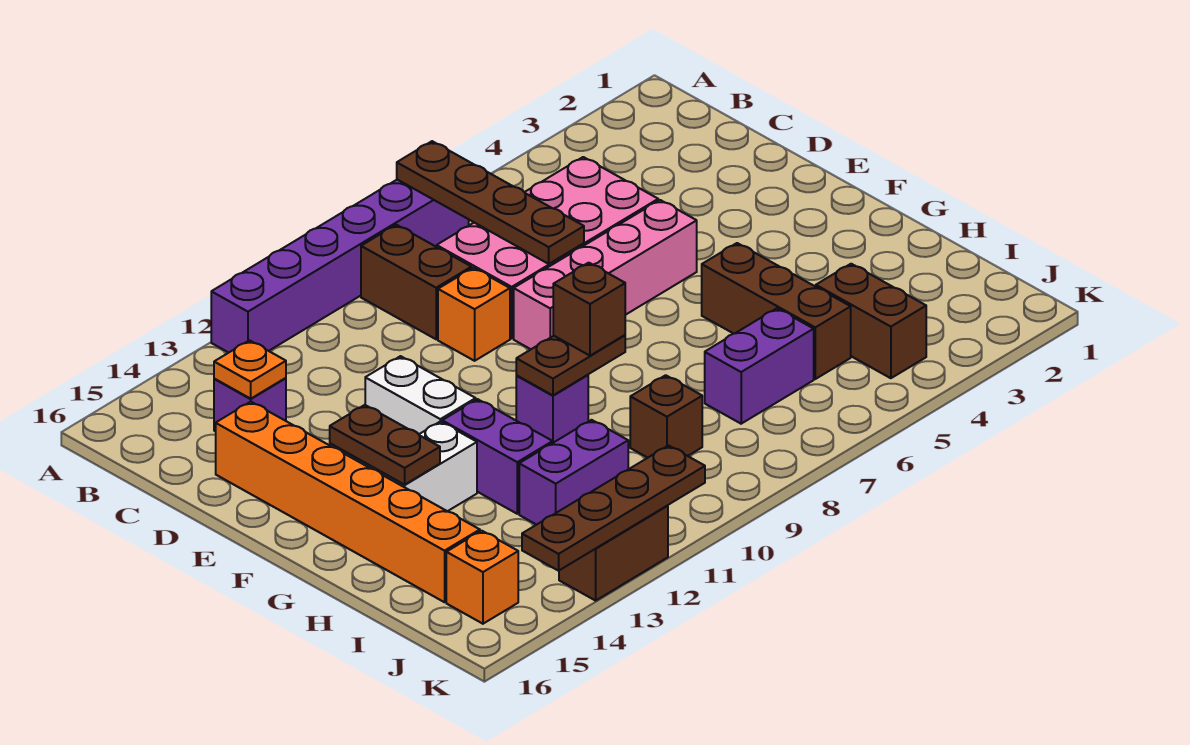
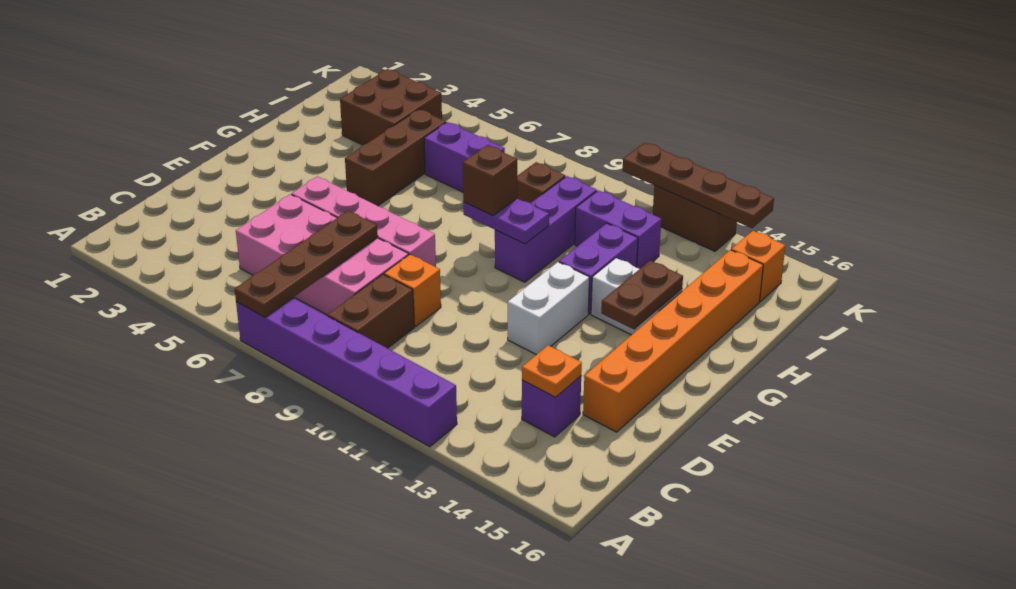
brown plate G9:G10 level 2 -> purple plate G9:G10 level 2
purple brick G10 level 1 -> purple brick G10:I10 level 1
brown brick I4:J4 level 1 -> brown brick I3:J4 level 1

